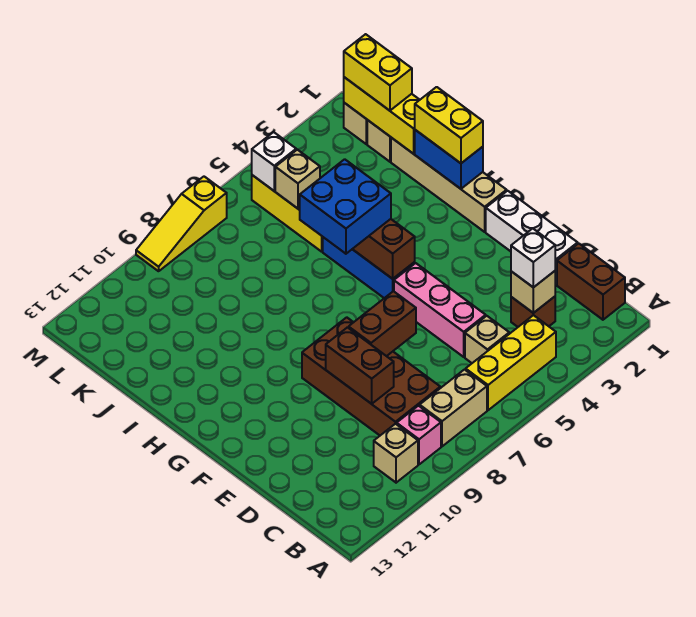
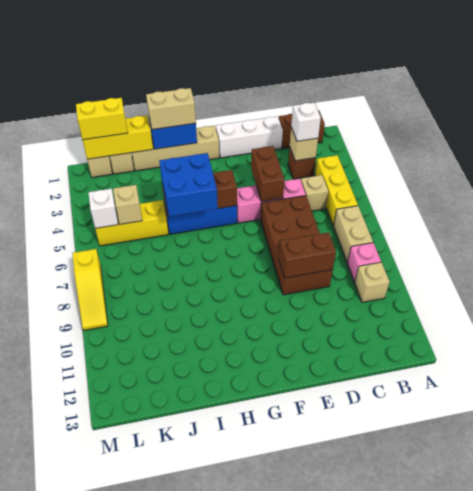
brown brick C8:F9 level 1 -> brown brick D6:E9 level 1
brown brick E7:E8 level 2 -> brown brick E4:E5 level 2
yellow brick H1:I1 level 3 -> tan brick H1:I1 level 3

